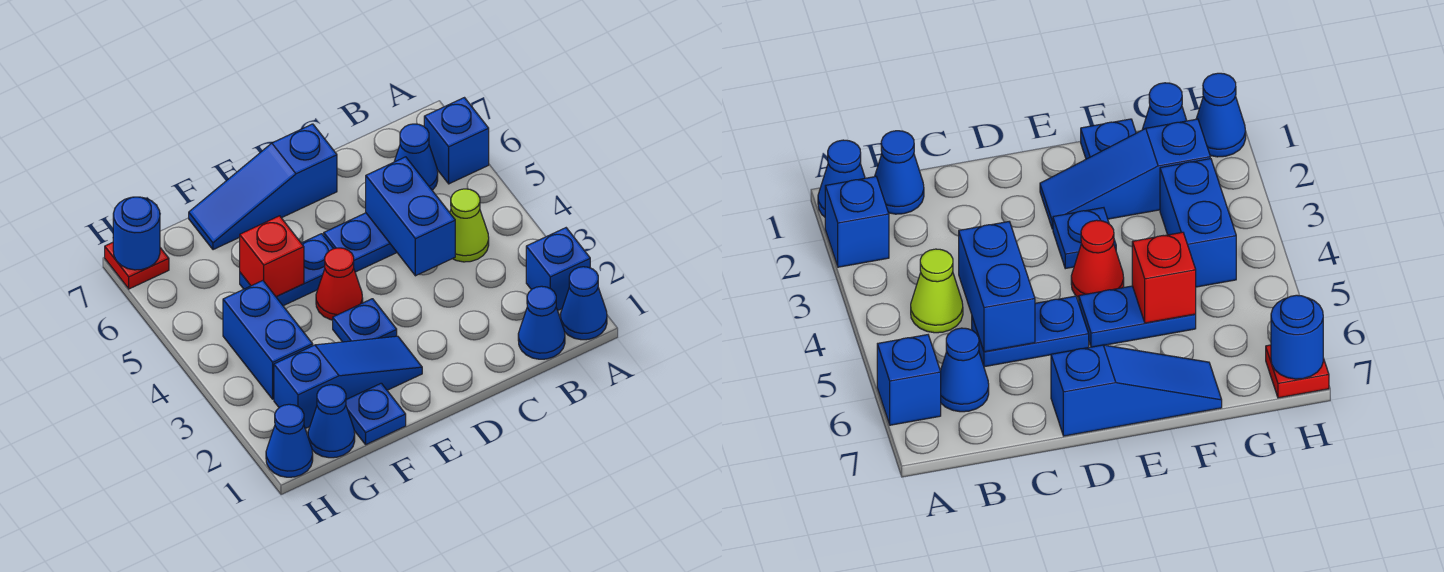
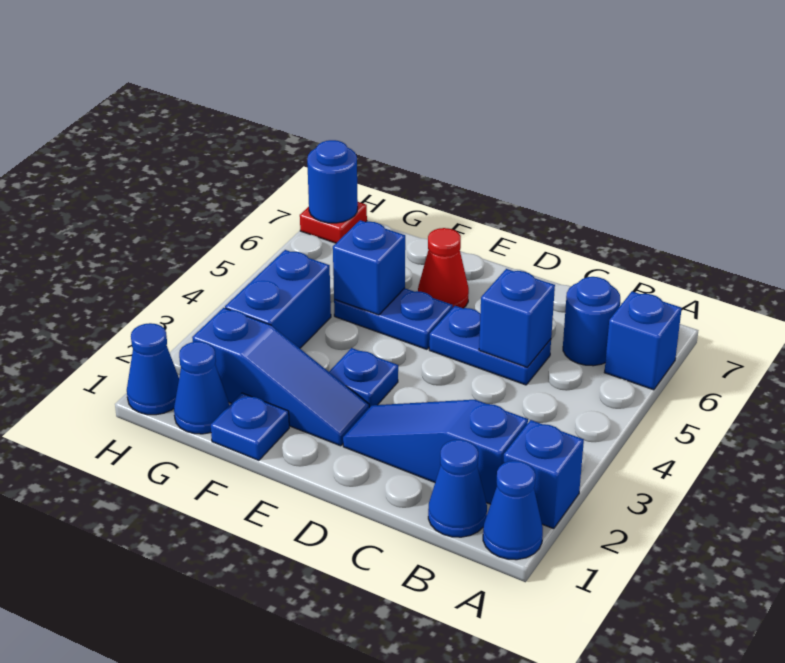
lime cone B4 level 1 -> none
blue cone B6 level 1 -> blue round brick B6 level 1
blue brick C4:C5 level 2 -> blue brick C5 level 2
blue slope D7:F7 level 1 top D -> blue slope B2:D2 level 1 top B
red cone E4 level 1 -> red cone E6 level 1
red brick F5 level 2 -> blue brick F5 level 2

